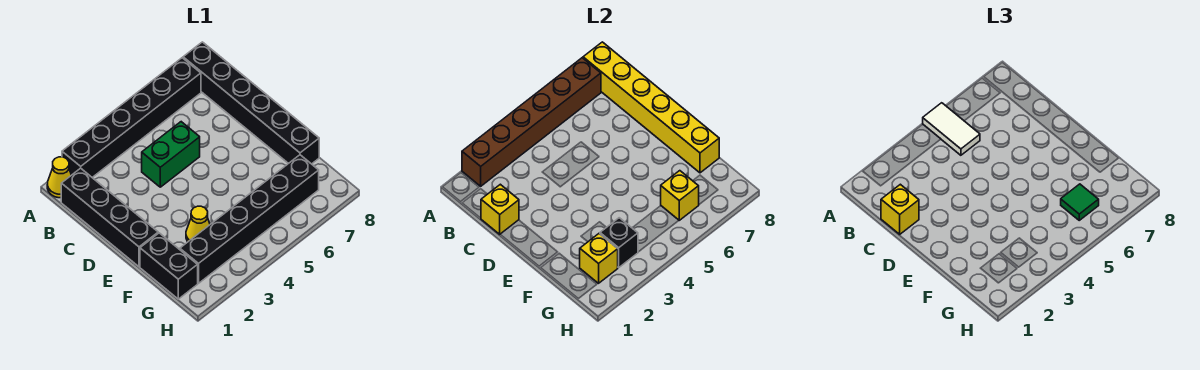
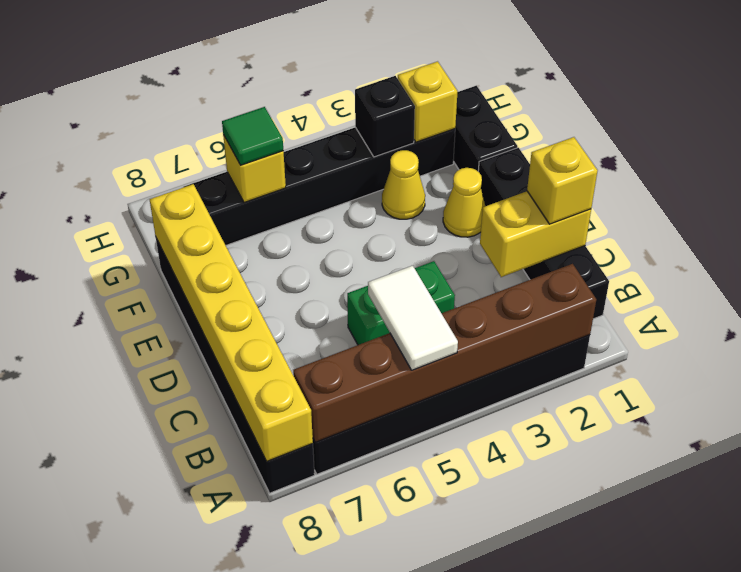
yellow cone A1 level 1 -> yellow cone E2 level 1
yellow brick C1 level 2 -> yellow brick C1:C2 level 2

